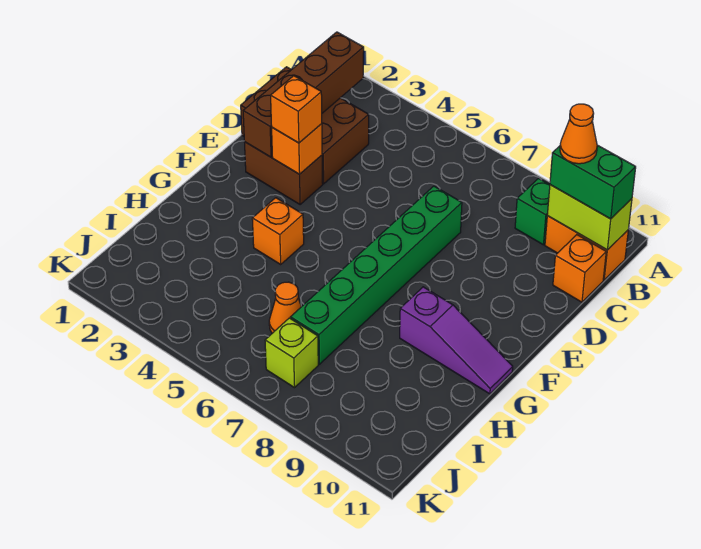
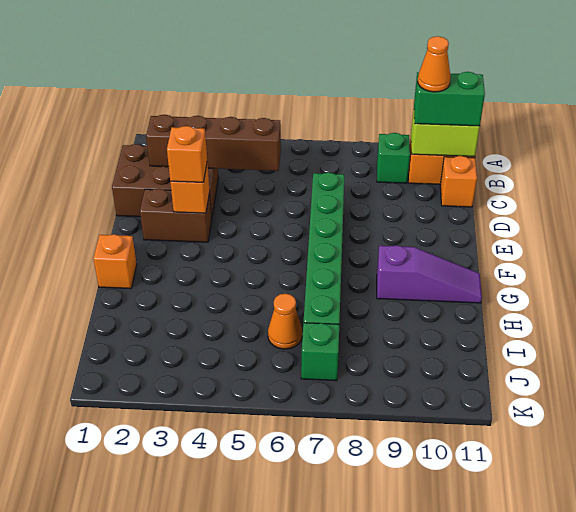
brown brick B2:E2 level 2 -> brown brick C2:C5 level 2
orange brick G4 level 1 -> orange brick G1 level 1
lime brick J7 level 1 -> green brick J7 level 1

